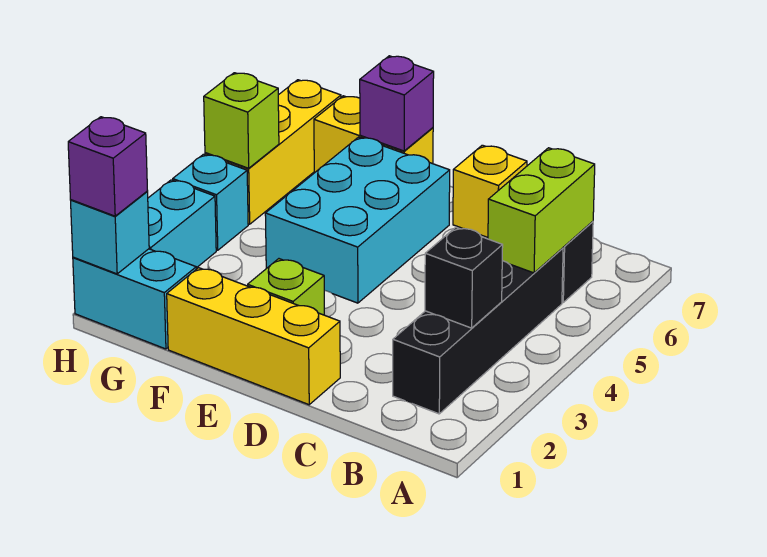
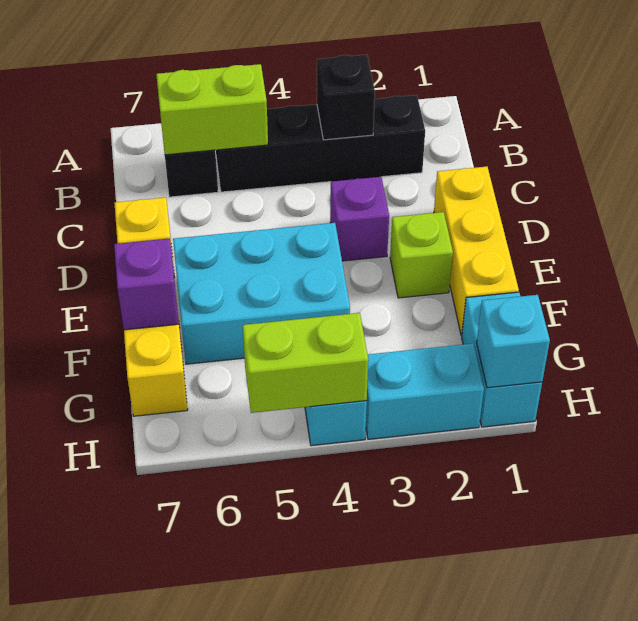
purple brick H1 level 3 -> purple brick D3 level 1
yellow brick H5:H7 level 1 -> none
lime brick H5 level 2 -> lime brick H4:H5 level 2

